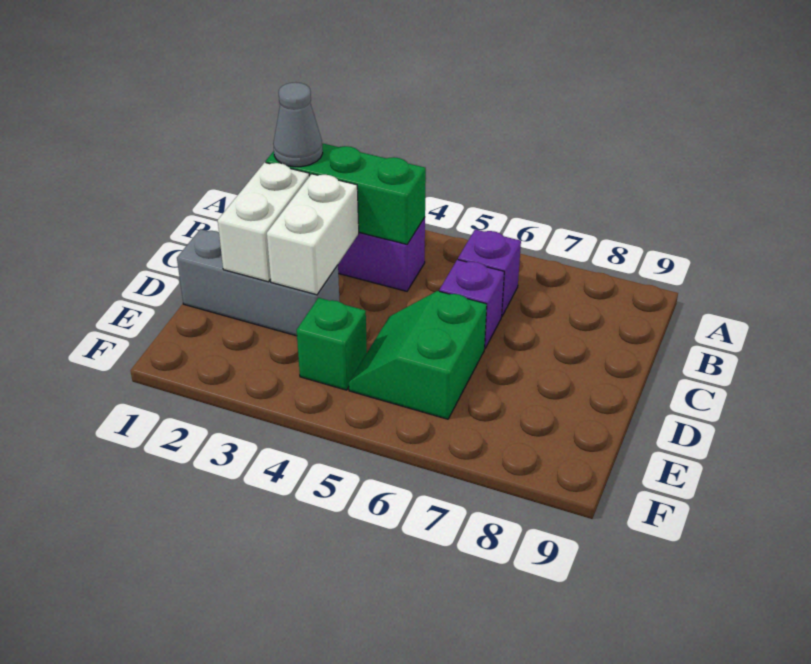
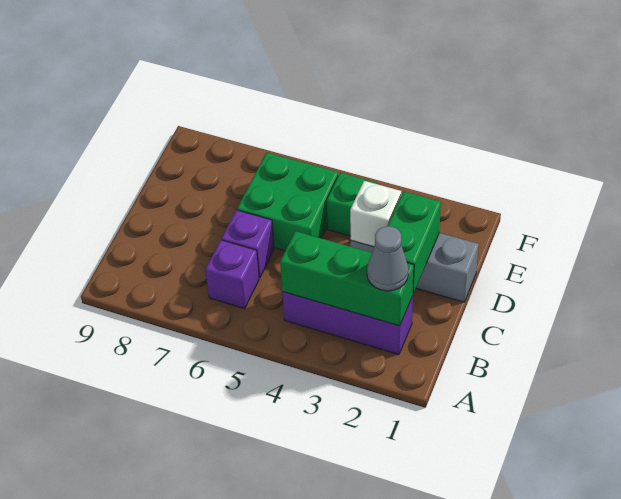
white brick C2:D2 level 2 -> green brick C2:D2 level 2
white brick C3:D3 level 2 -> white brick D3 level 2
green slope D5:E6 level 1 top 6 -> green brick D5:E6 level 1

